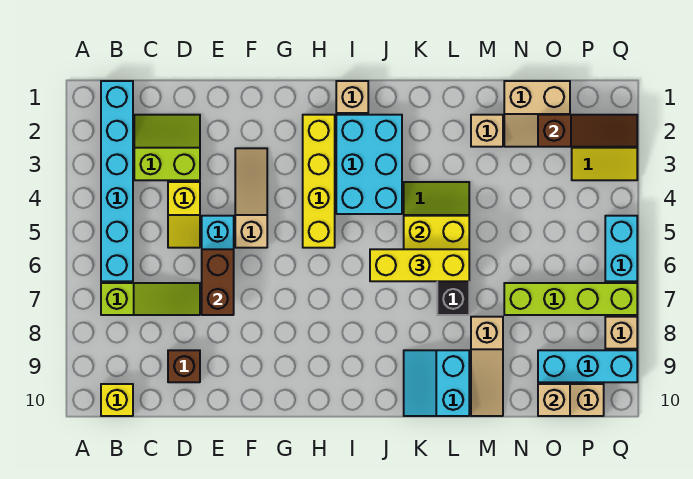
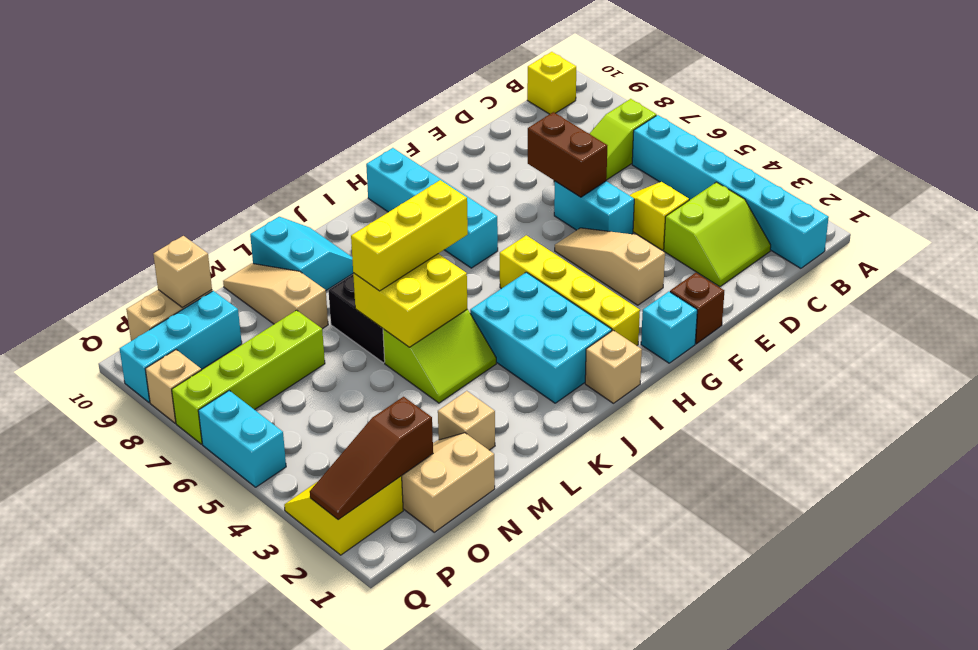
brown brick D9 level 1 -> brown brick F1 level 1
tan slope F3:F5 level 1 top 5 -> tan slope F3:F5 level 1 top 3
none -> cyan brick G1 level 1
none -> cyan brick H7:H10 level 1

